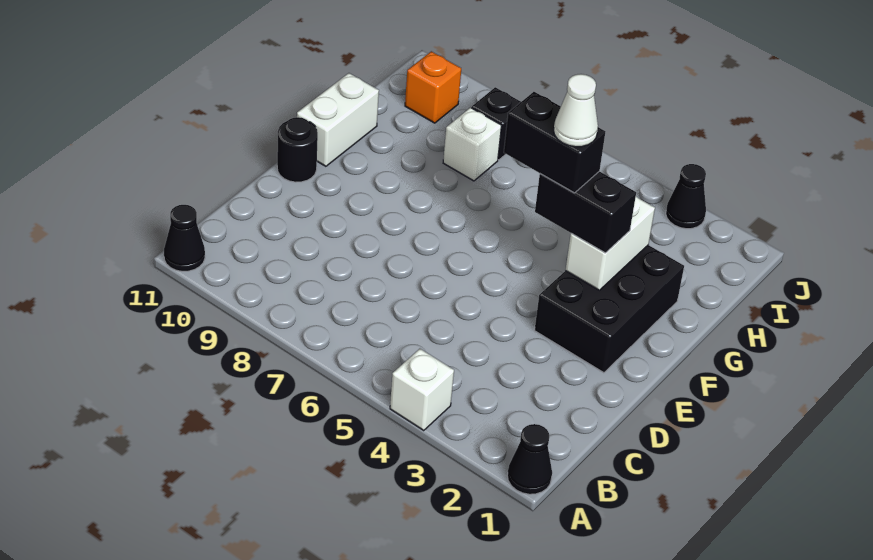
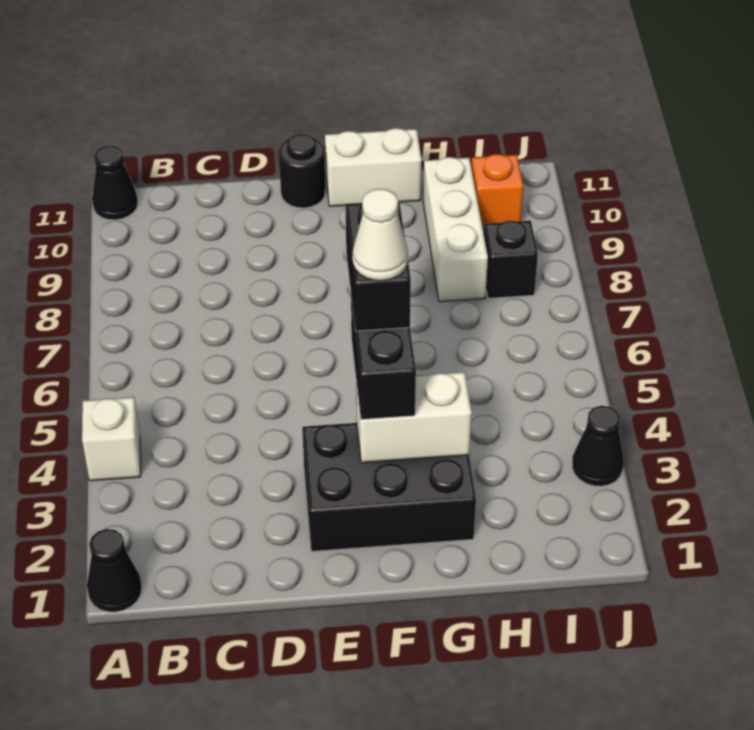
white brick H8 level 1 -> white brick H8:H10 level 1

